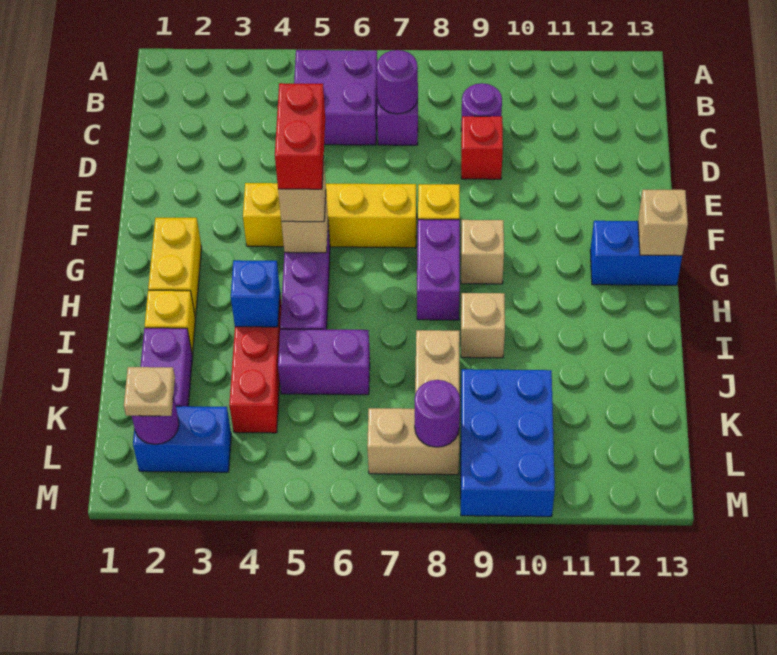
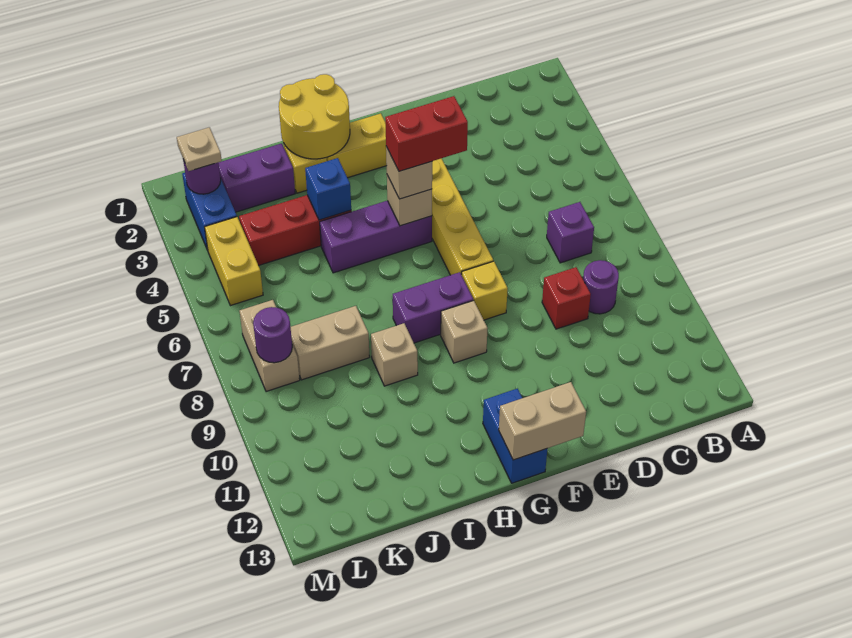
purple brick B5:C6 level 1 -> none
purple round brick C7 level 2 -> none
tan brick G13 level 2 -> tan brick F13:G13 level 2
none -> yellow round brick H1:I2 level 2
purple brick J5:J6 level 1 -> none
blue brick K9:M10 level 1 -> none
none -> yellow brick L4:L5 level 1

